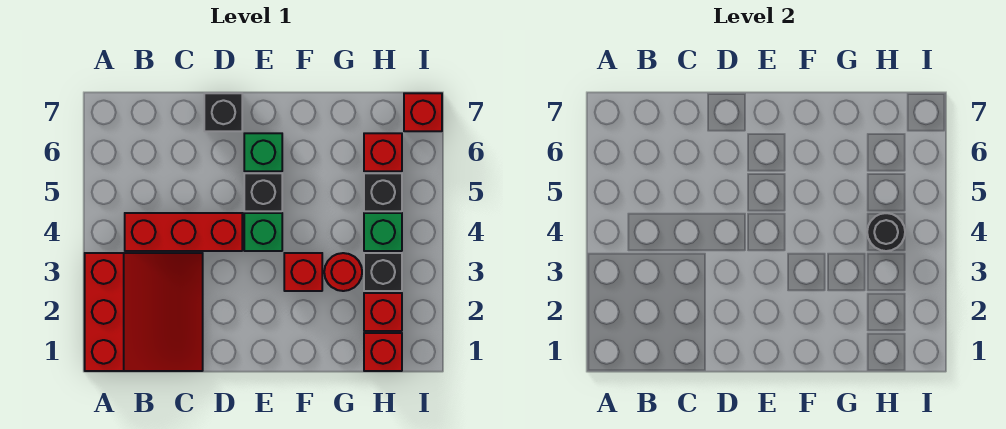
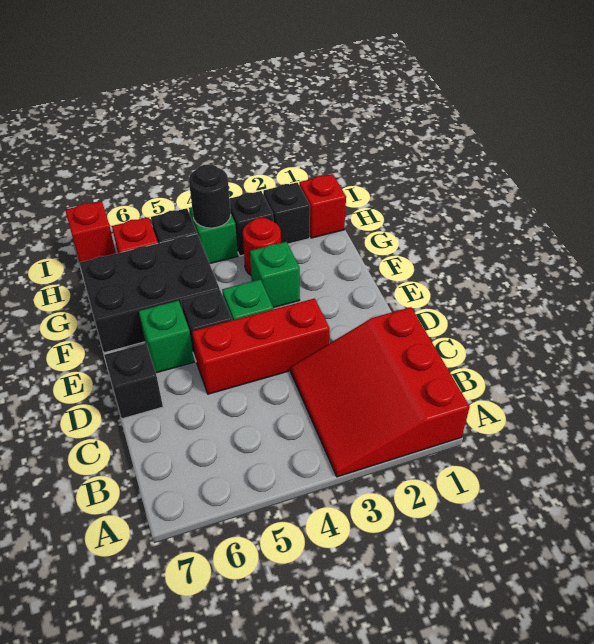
red slope A1:C3 level 1 top A -> red slope A1:C3 level 1 top 1
red brick B4:D4 level 1 -> red brick D3:D5 level 1
red brick F3 level 1 -> green brick F3 level 1
none -> black brick F5:G7 level 1
red brick H2 level 1 -> black brick H2 level 1

